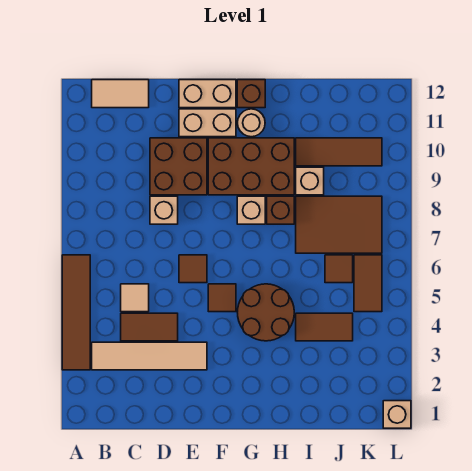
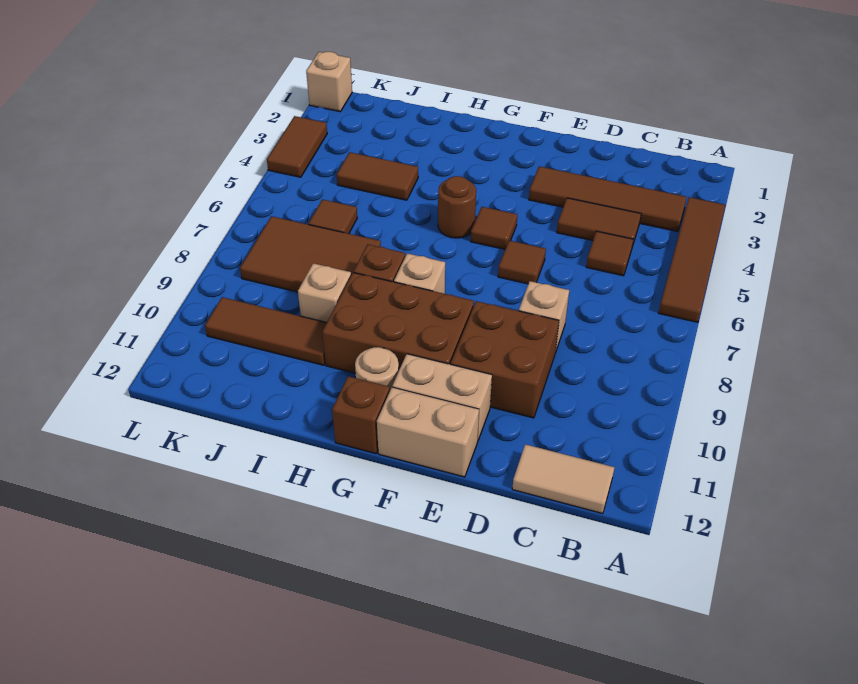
tan tile B3:E3 level 1 -> brown tile B3:E3 level 1
tan tile C5 level 1 -> brown tile C5 level 1
brown round brick G4:H5 level 1 -> brown round brick G5 level 1
brown tile K5:K6 level 1 -> brown tile L3:L4 level 1

